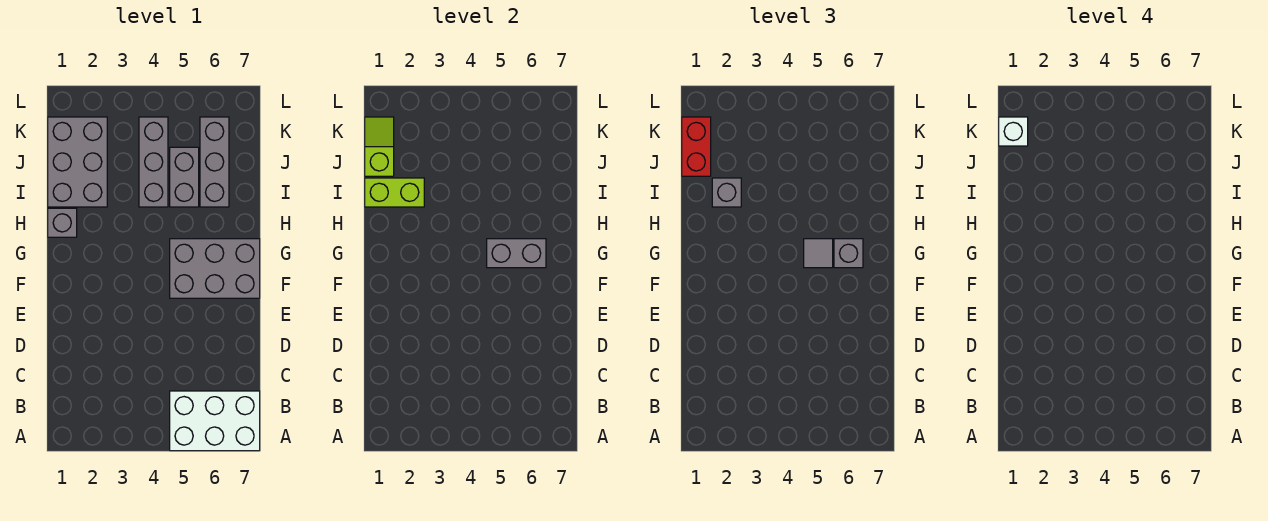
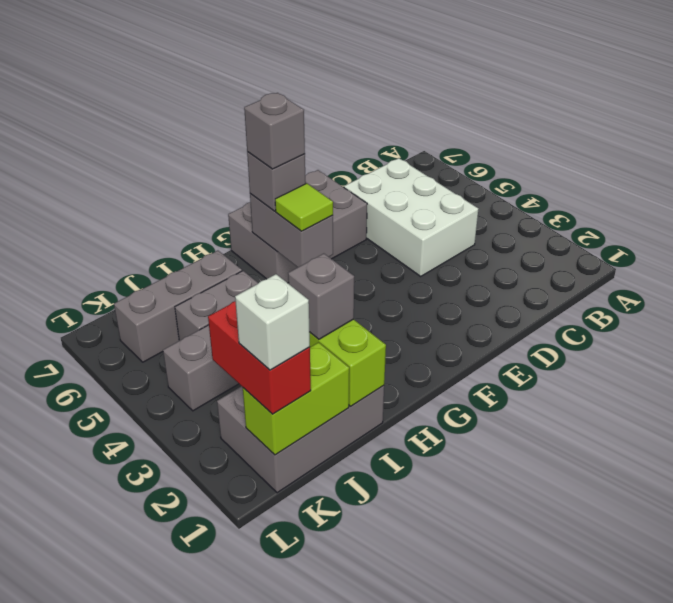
white brick A5:B7 level 1 -> white brick C4:D6 level 1
grey brick F5:G7 level 1 -> grey brick E6:G7 level 1
grey tile G5 level 3 -> lime tile G5 level 3
grey brick H1 level 1 -> grey brick G6 level 4
lime slope J1:K1 level 2 top J -> lime brick J1:K1 level 2
red brick J1:K1 level 3 -> red brick K1:K2 level 3

